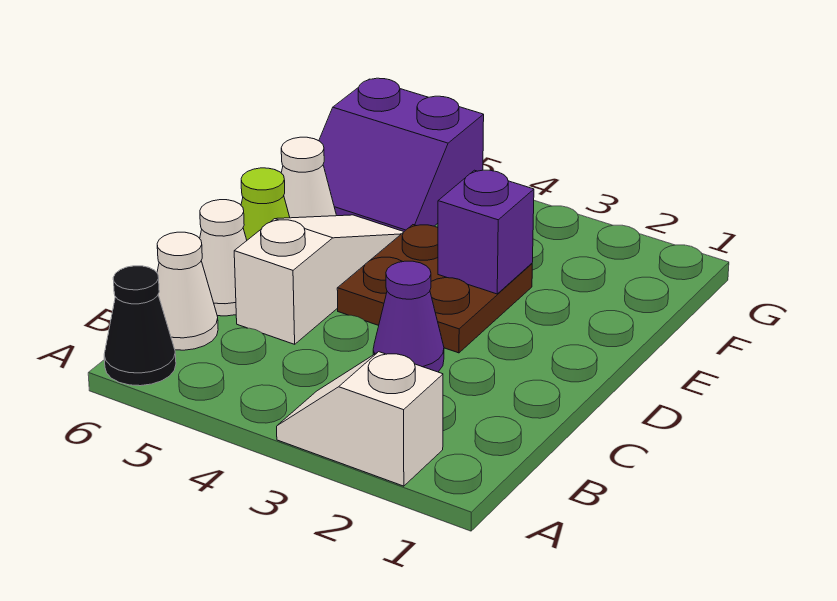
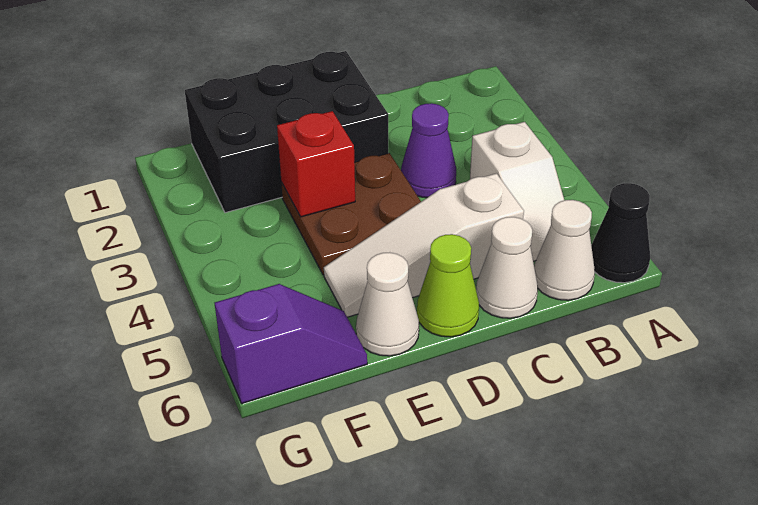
white slope A2:A3 level 1 top 2 -> white slope B4:B5 level 1 top 4
none -> black brick D1:F2 level 1
purple brick E3 level 2 -> red brick E3 level 2
purple slope F5:G6 level 1 top G -> purple slope F6:G6 level 1 top G

